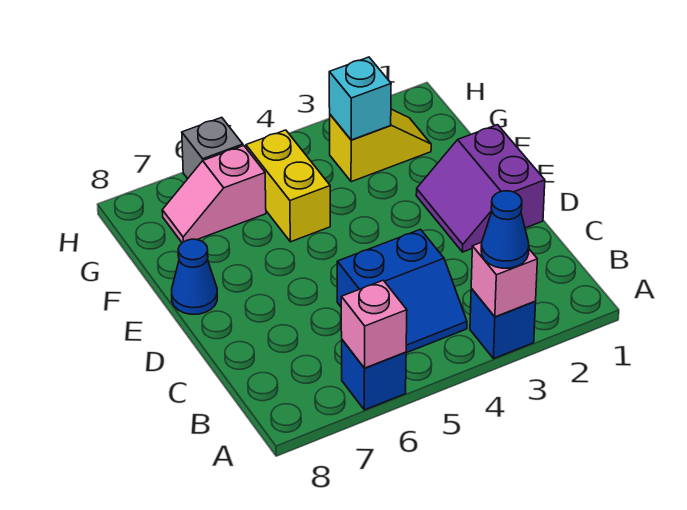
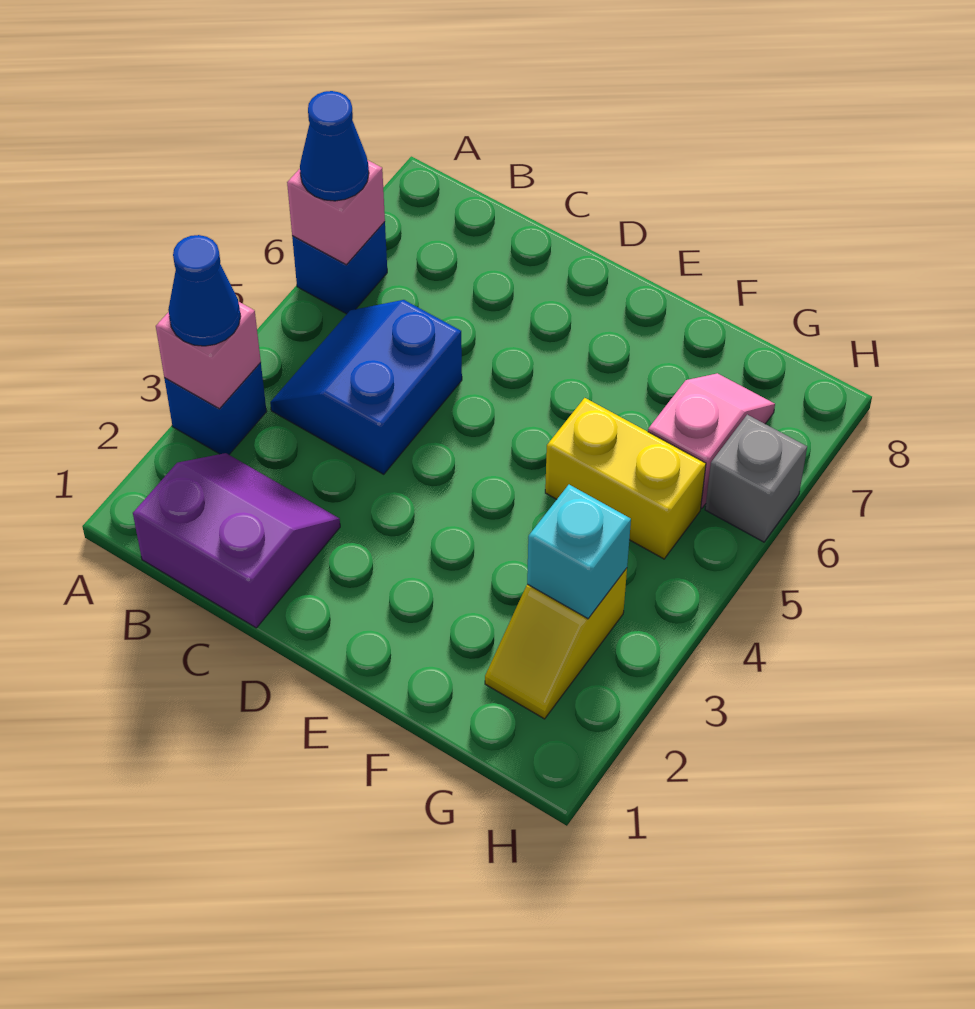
purple slope D1:E2 level 1 top 1 -> purple slope B1:C2 level 1 top 1
blue cone E8 level 1 -> blue cone A6 level 3

